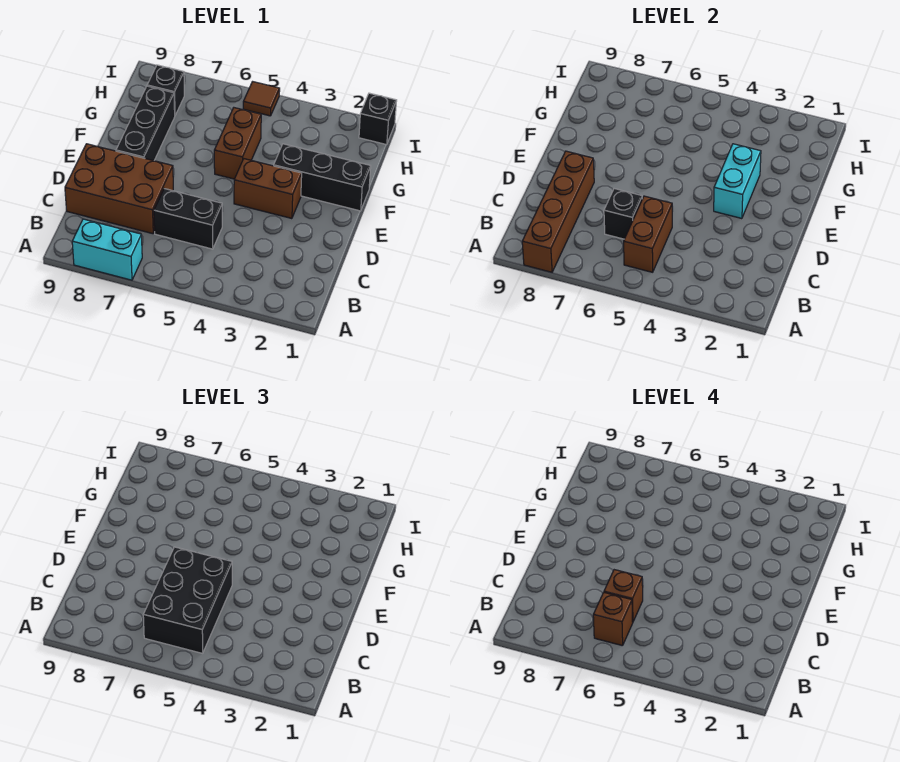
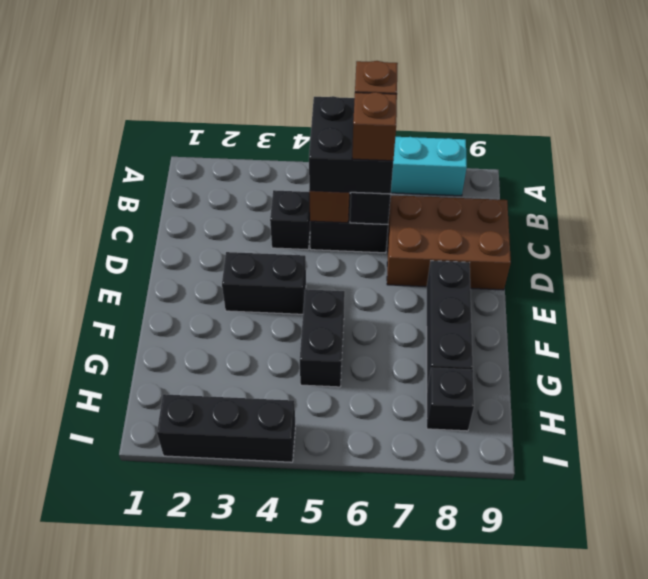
brown brick A8:D8 level 2 -> none
black brick B5:D6 level 3 -> black brick B5:C6 level 3
brown brick E3:E4 level 1 -> black brick E3:E4 level 1
cyan brick E3:F3 level 2 -> none
black brick F1:F3 level 1 -> black brick I2:I4 level 1
brown brick F5:G5 level 1 -> black brick F5:G5 level 1
black brick I1 level 1 -> black brick C4 level 1
brown tile I5 level 1 -> none

